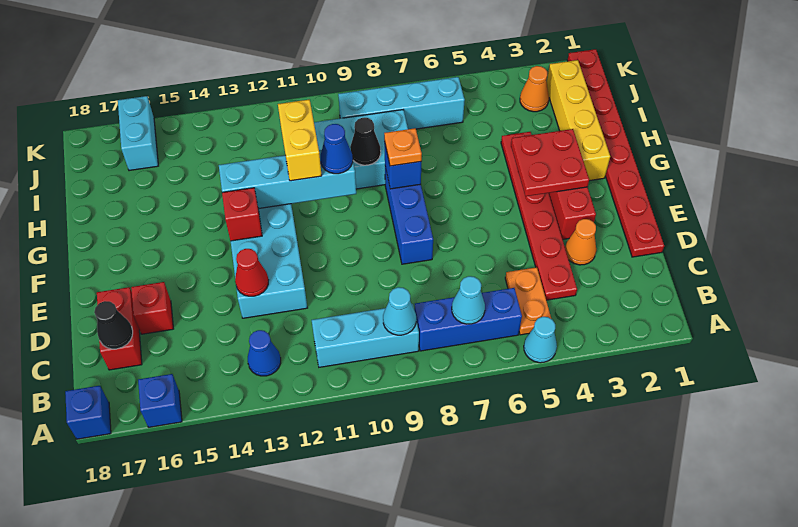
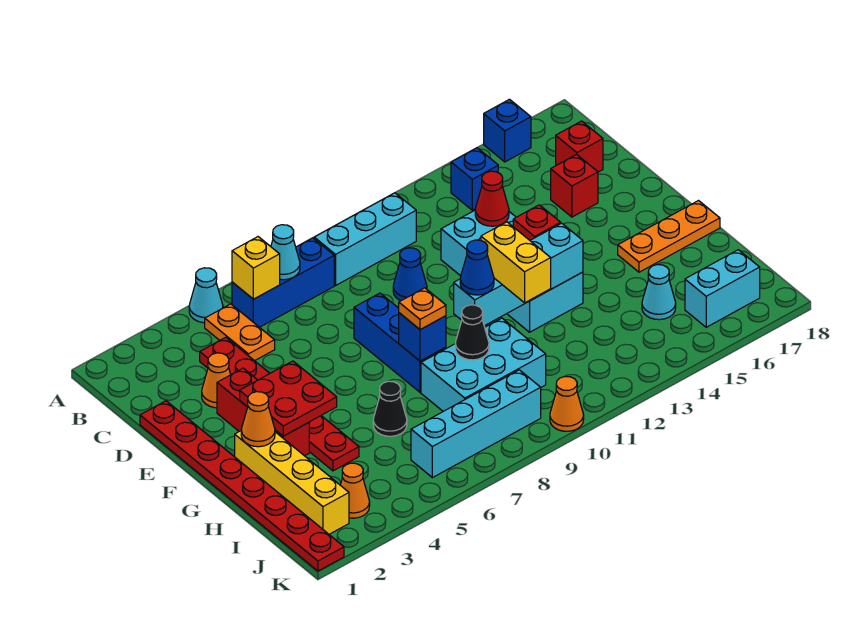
blue brick A18 level 1 -> blue brick B14 level 1
none -> yellow brick B6 level 2
cyan cone B9 level 2 -> cyan cone I15 level 1
blue cone B13 level 1 -> blue cone D10 level 1
red brick C17:D17 level 1 -> red brick C17 level 1
black cone C17 level 2 -> black cone H6 level 1
none -> orange cone G2 level 2
none -> orange plate G16:G18 level 1
cyan brick J16:K16 level 1 -> cyan brick J16:J17 level 1
none -> orange cone K10 level 1

